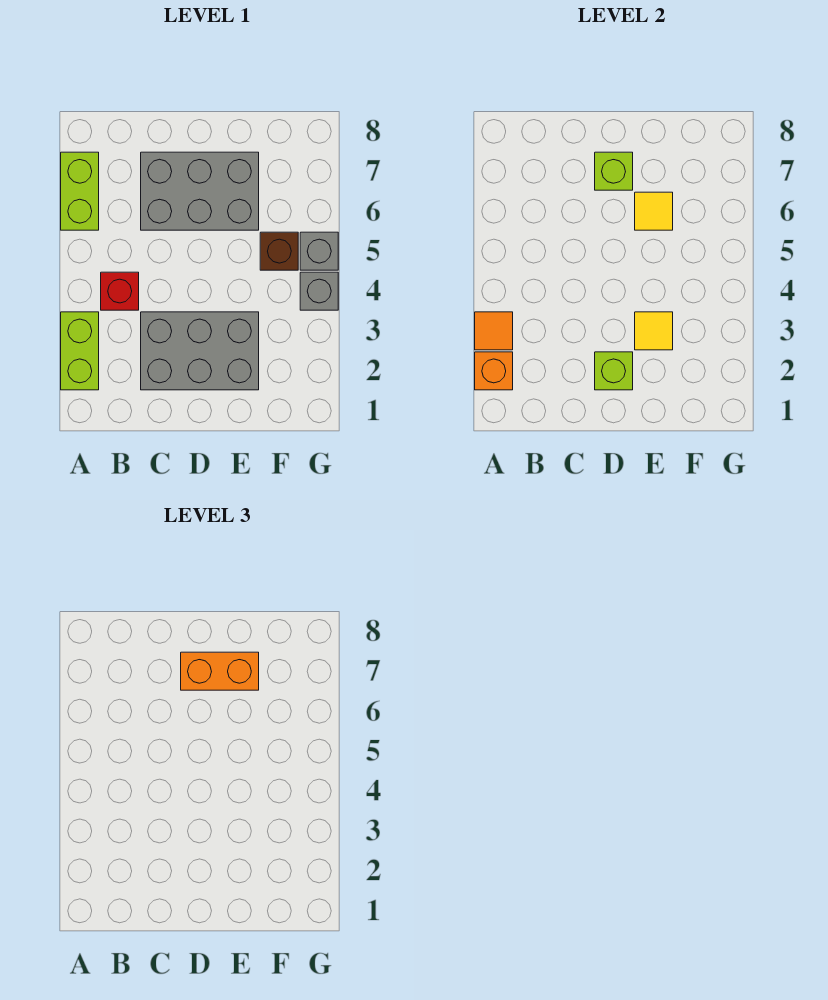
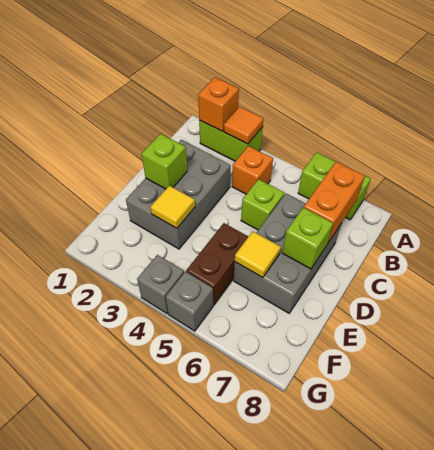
red brick B4 level 1 -> orange brick B4 level 1
none -> lime brick C5 level 1
orange brick D7:E7 level 3 -> orange brick B7:C7 level 2
brown brick F5 level 1 -> brown brick E5:F5 level 1

